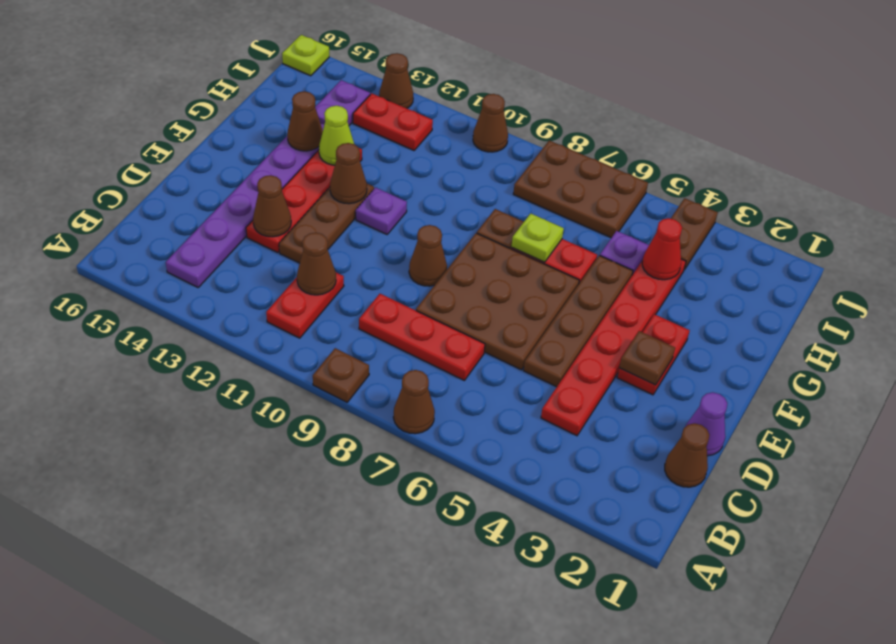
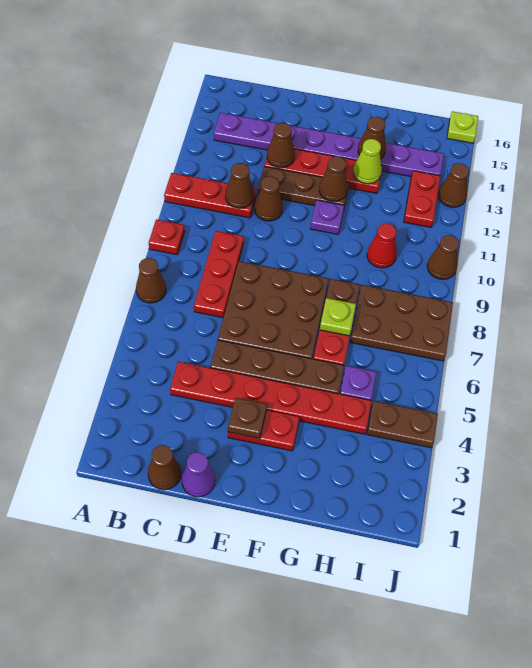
brown plate A9 level 1 -> red plate A9 level 1
red plate B11:C11 level 1 -> red plate A11:C11 level 1
brown cone E9 level 1 -> brown cone D11 level 1
red cone H4 level 2 -> red cone H10 level 1
brown plate I6:J8 level 1 -> brown plate H7:J8 level 1

